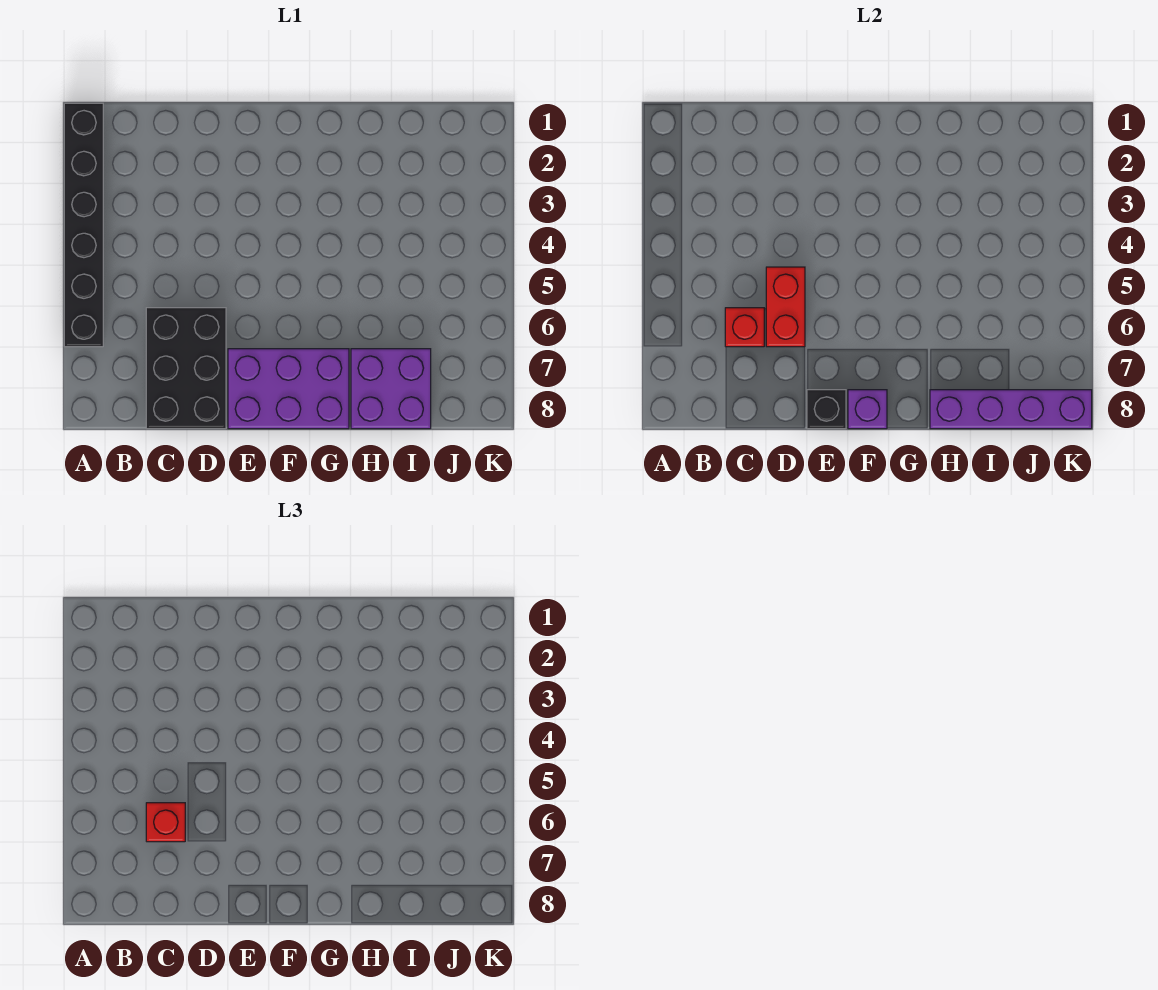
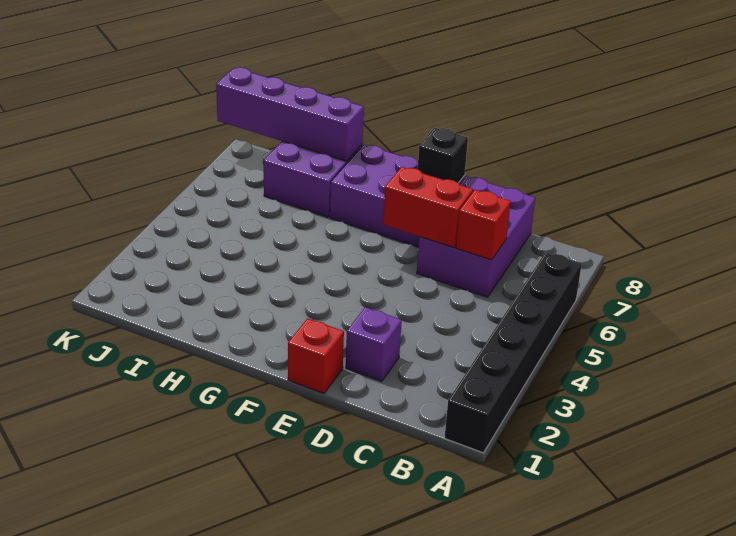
black brick C6:D8 level 1 -> purple brick C6:D8 level 1
red brick C6 level 3 -> red brick E1 level 1
red brick D5:D6 level 2 -> red brick D6:E6 level 2
purple brick F8 level 2 -> purple brick D2 level 1

